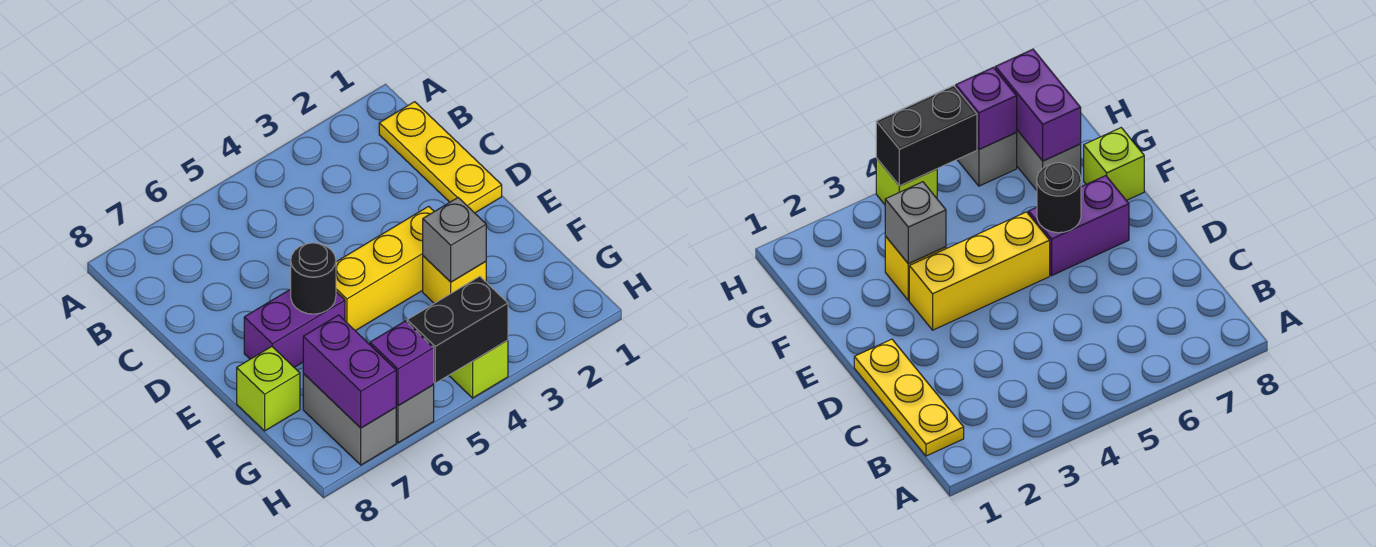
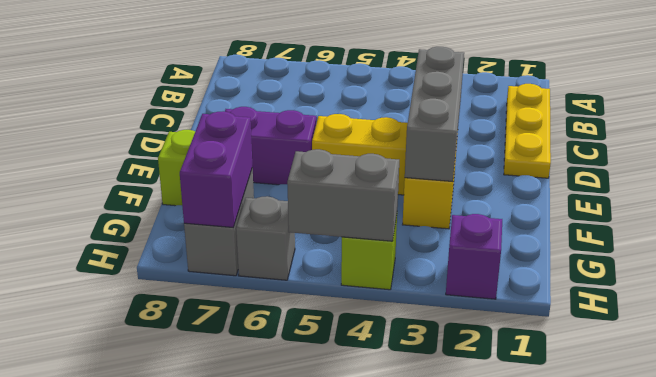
black round brick E6 level 2 -> none
grey brick F3 level 2 -> grey brick D3:F3 level 2
black brick H4:H5 level 2 -> grey brick H4:H5 level 2
purple brick H6 level 2 -> purple brick H2 level 1

